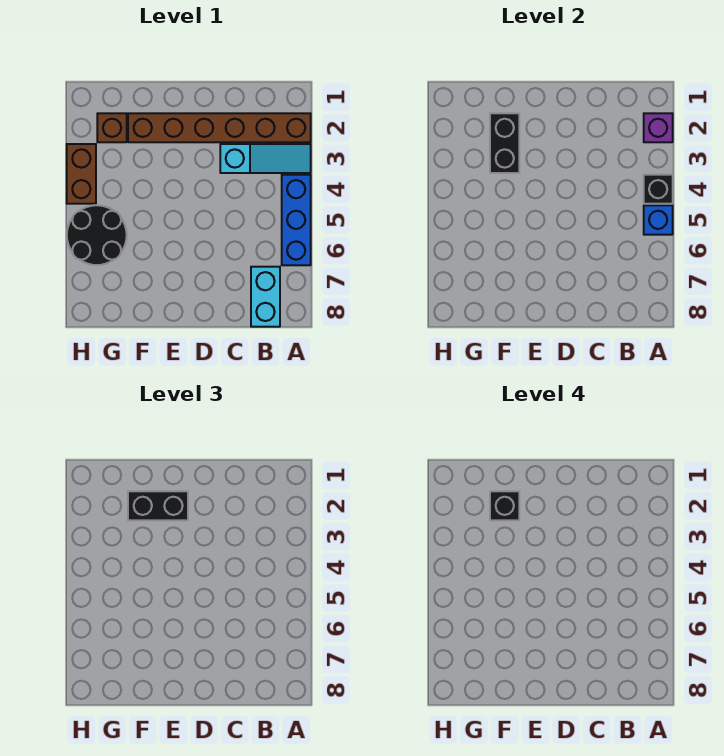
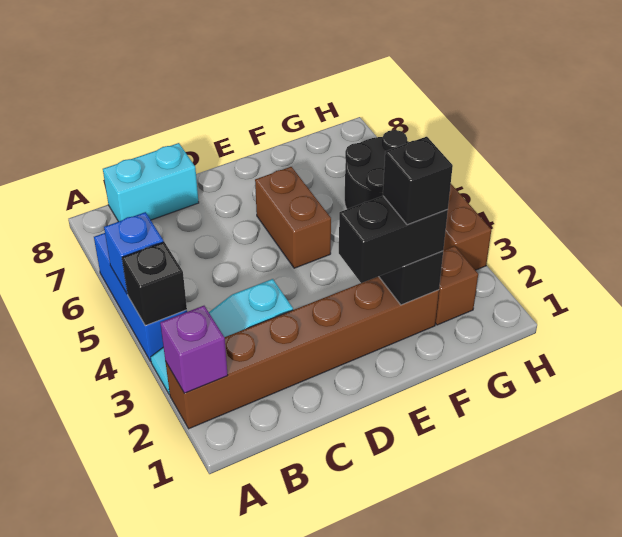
cyan brick B7:B8 level 1 -> cyan brick B8:C8 level 1
none -> brown brick E5:E6 level 1

